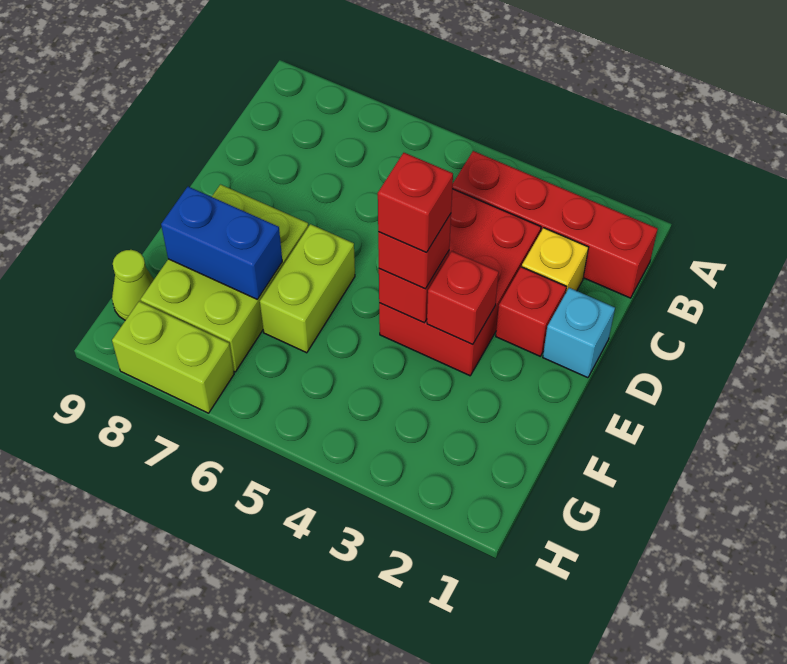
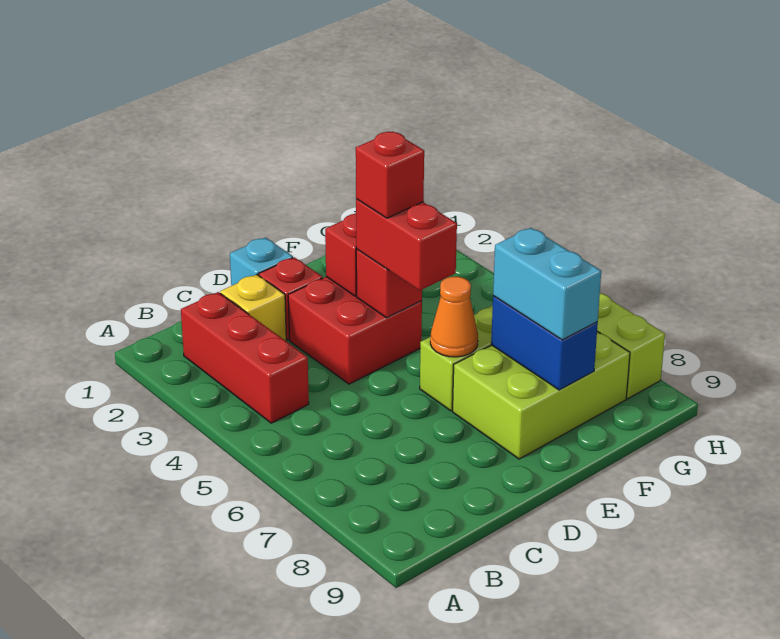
red brick B1:B4 level 1 -> red brick B2:B4 level 1
red brick C3:E4 level 1 -> red brick D3:E4 level 1
red brick E4 level 3 -> red brick E4:E5 level 3
none -> orange cone E6 level 2
none -> cyan brick F7:F8 level 3
lime cone G9 level 1 -> none

